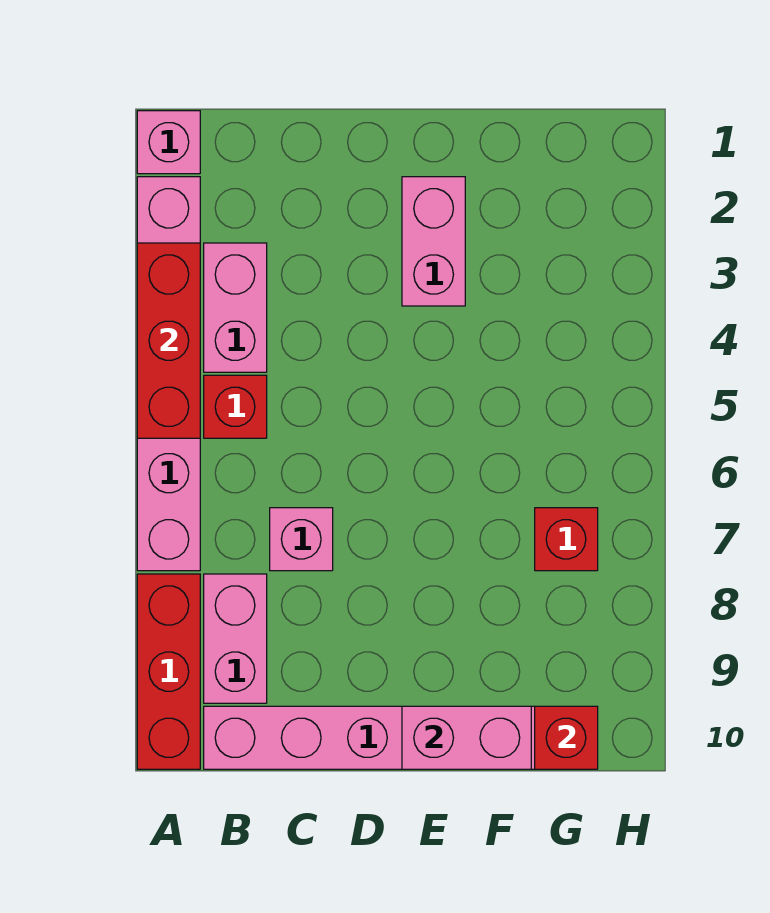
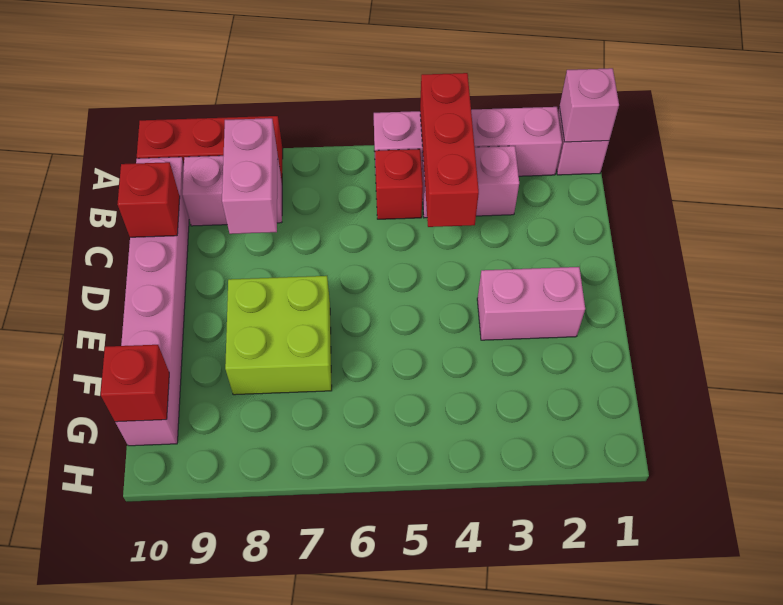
pink brick A2:A7 level 1 -> pink brick A2:A5 level 1
red brick A3:A5 level 2 -> red brick A4:C4 level 2
pink brick C7 level 1 -> pink brick A1 level 2
none -> lime brick E7:F8 level 1
pink brick E10:F10 level 2 -> pink brick B8:C8 level 2
red brick G7 level 1 -> red brick C10 level 2

